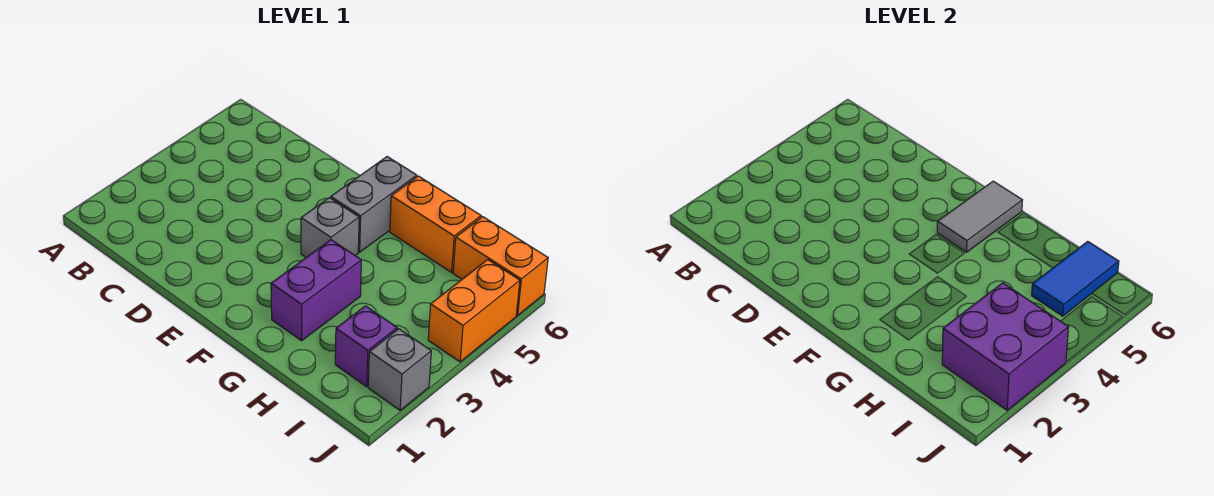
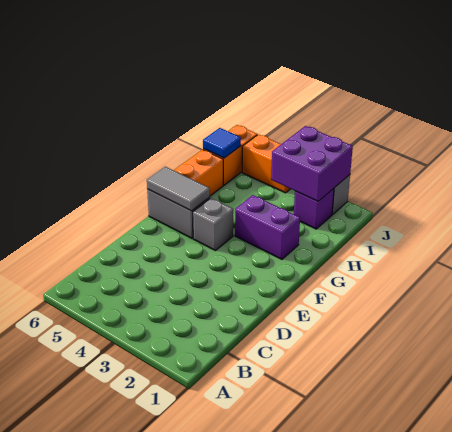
blue tile I5:I6 level 2 -> blue tile I6 level 2

